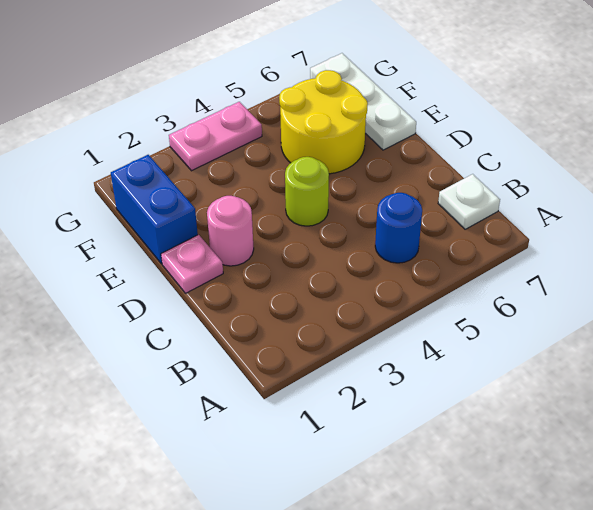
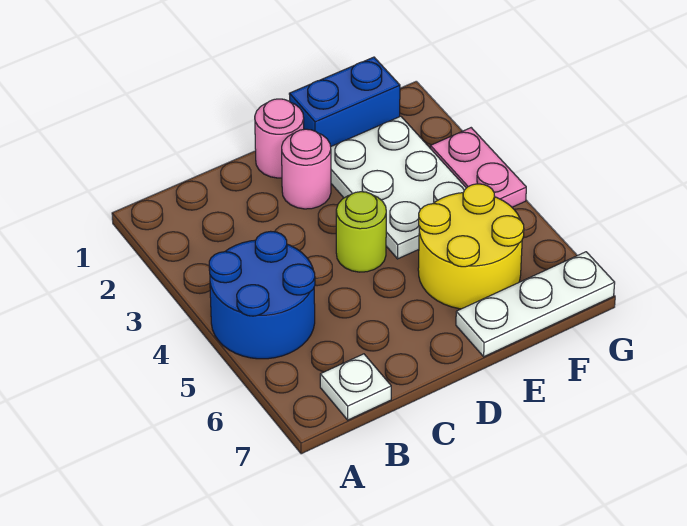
blue round brick B5 level 1 -> blue round brick A4:B5 level 1
pink plate D1 level 1 -> pink round brick D1 level 1
none -> white plate E2:F4 level 1

